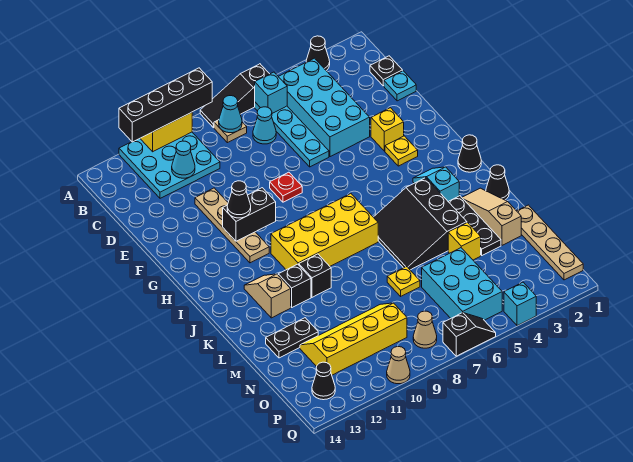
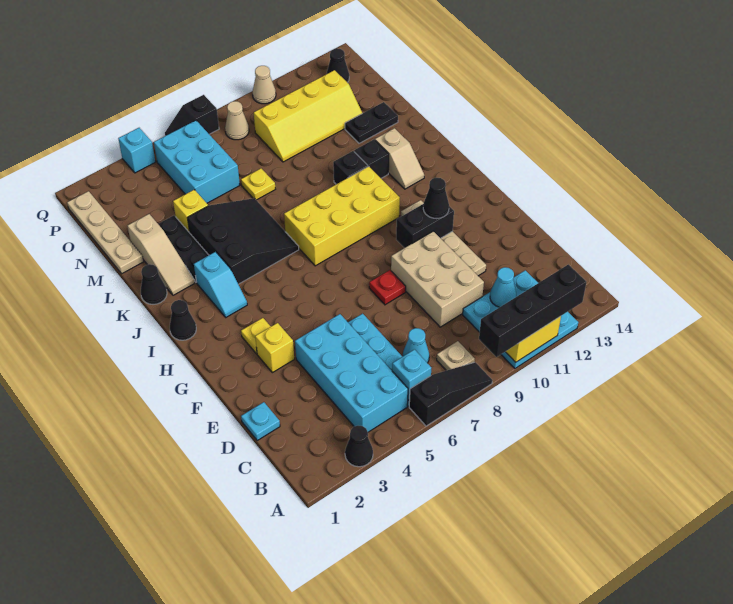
cyan cone B8 level 2 -> none
black plate C1 level 1 -> none
none -> tan brick D9:F10 level 1

